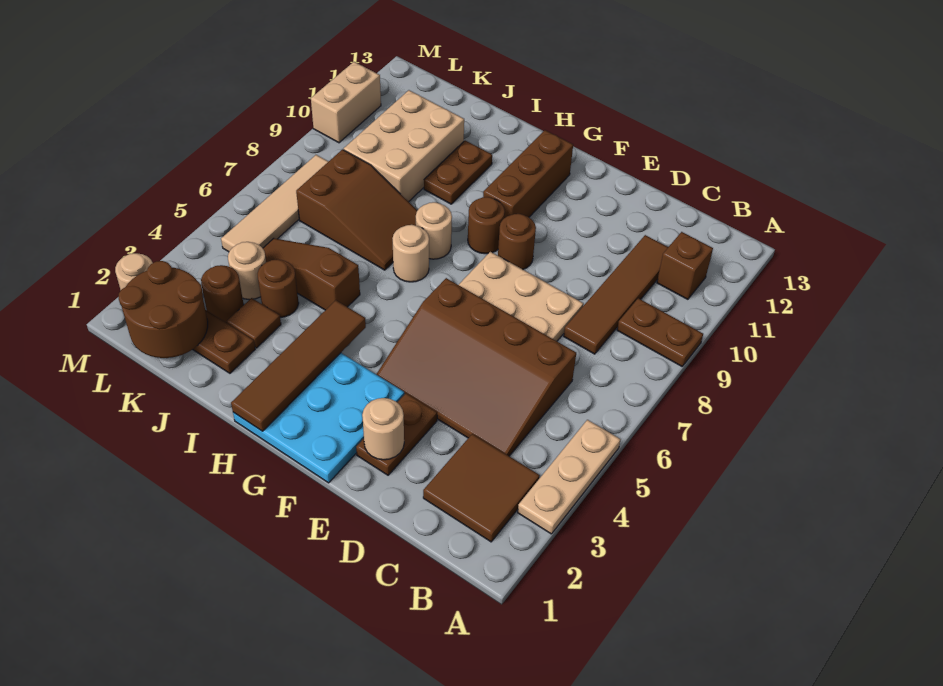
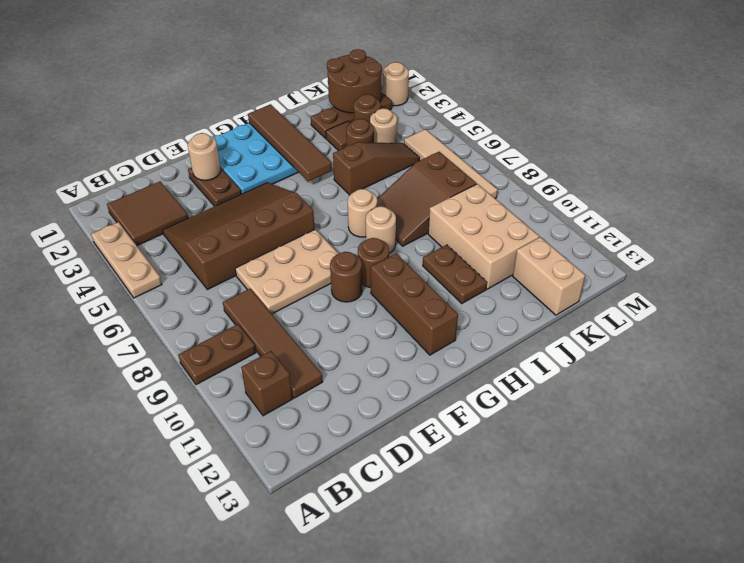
tan brick M10:M11 level 1 -> tan brick K12:K13 level 1

